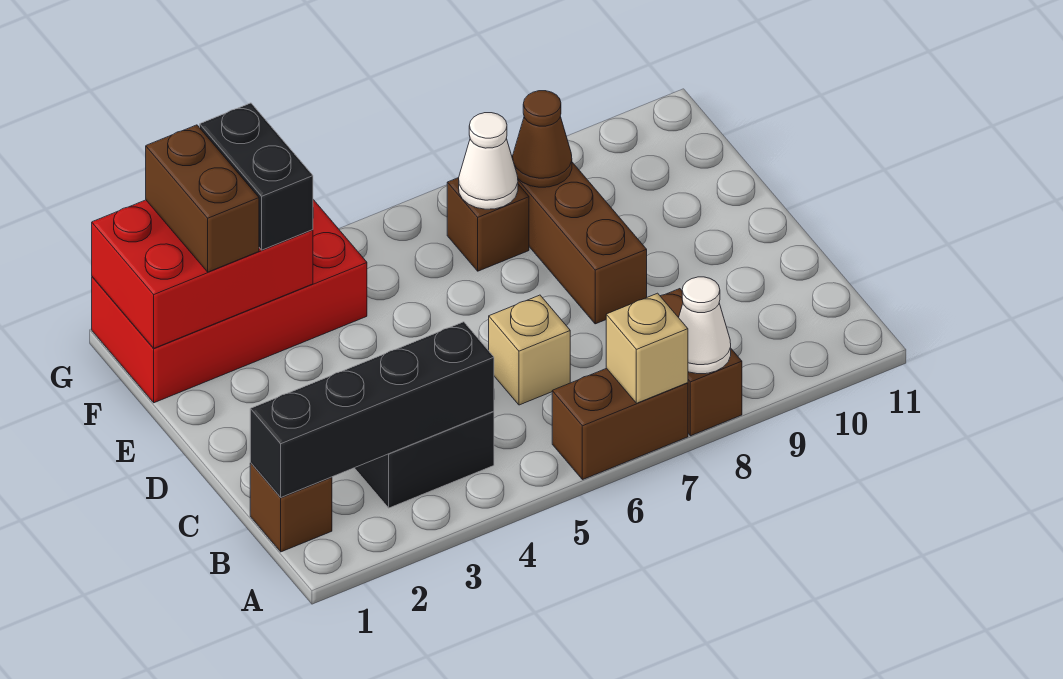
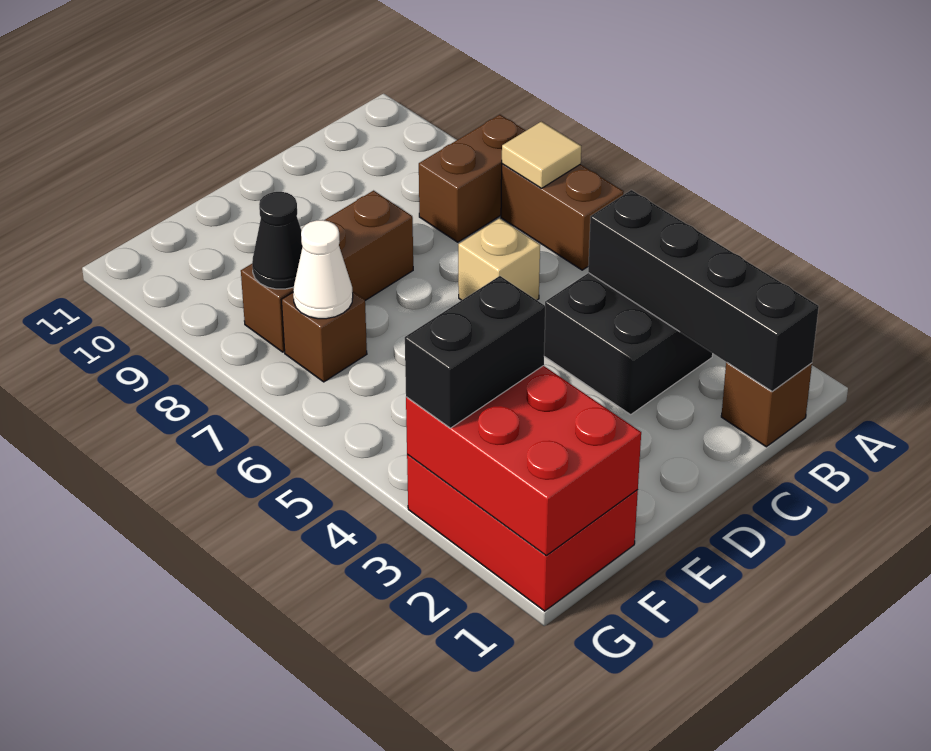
tan brick A7 level 2 -> tan tile A7 level 2
white cone A8 level 2 -> none
red brick F1:G4 level 1 -> red brick F1:G3 level 1
brown brick F2:G2 level 3 -> none
brown cone F8 level 2 -> black cone F8 level 2

